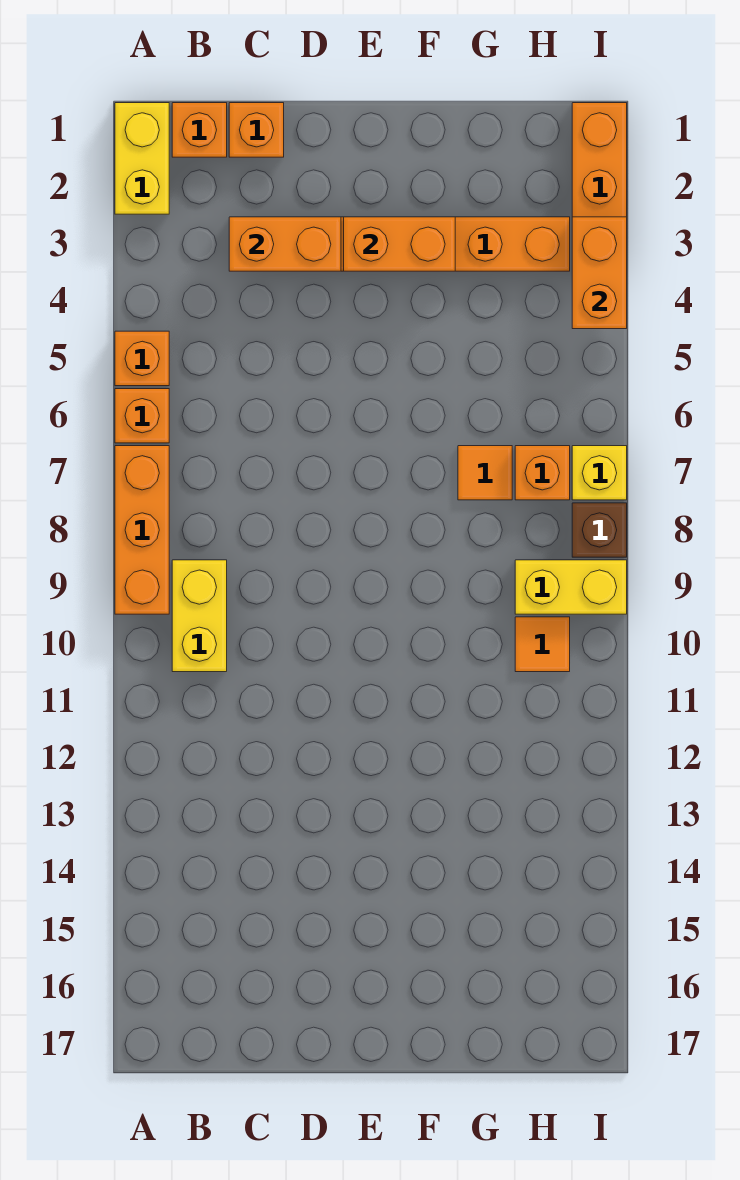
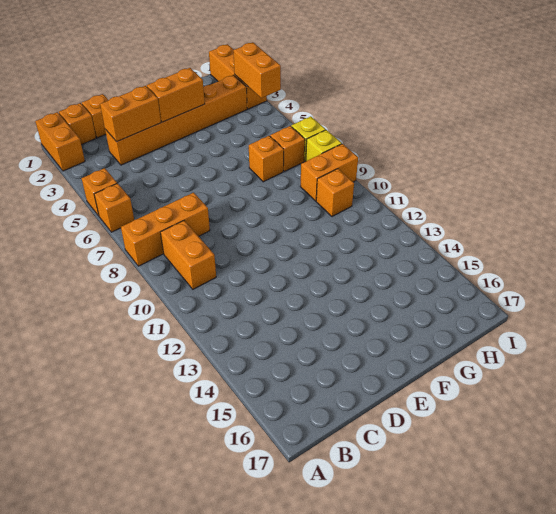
yellow brick A1:A2 level 1 -> orange brick A1:A2 level 1
orange brick A7:A9 level 1 -> orange brick A8:C8 level 1
yellow brick B9:B10 level 1 -> orange brick B9:B10 level 1
orange tile G7 level 1 -> orange brick G7 level 1
yellow brick H9:I9 level 1 -> orange brick H9:I9 level 1
orange tile H10 level 1 -> orange brick H10 level 1
brown brick I8 level 1 -> yellow brick I8 level 1

